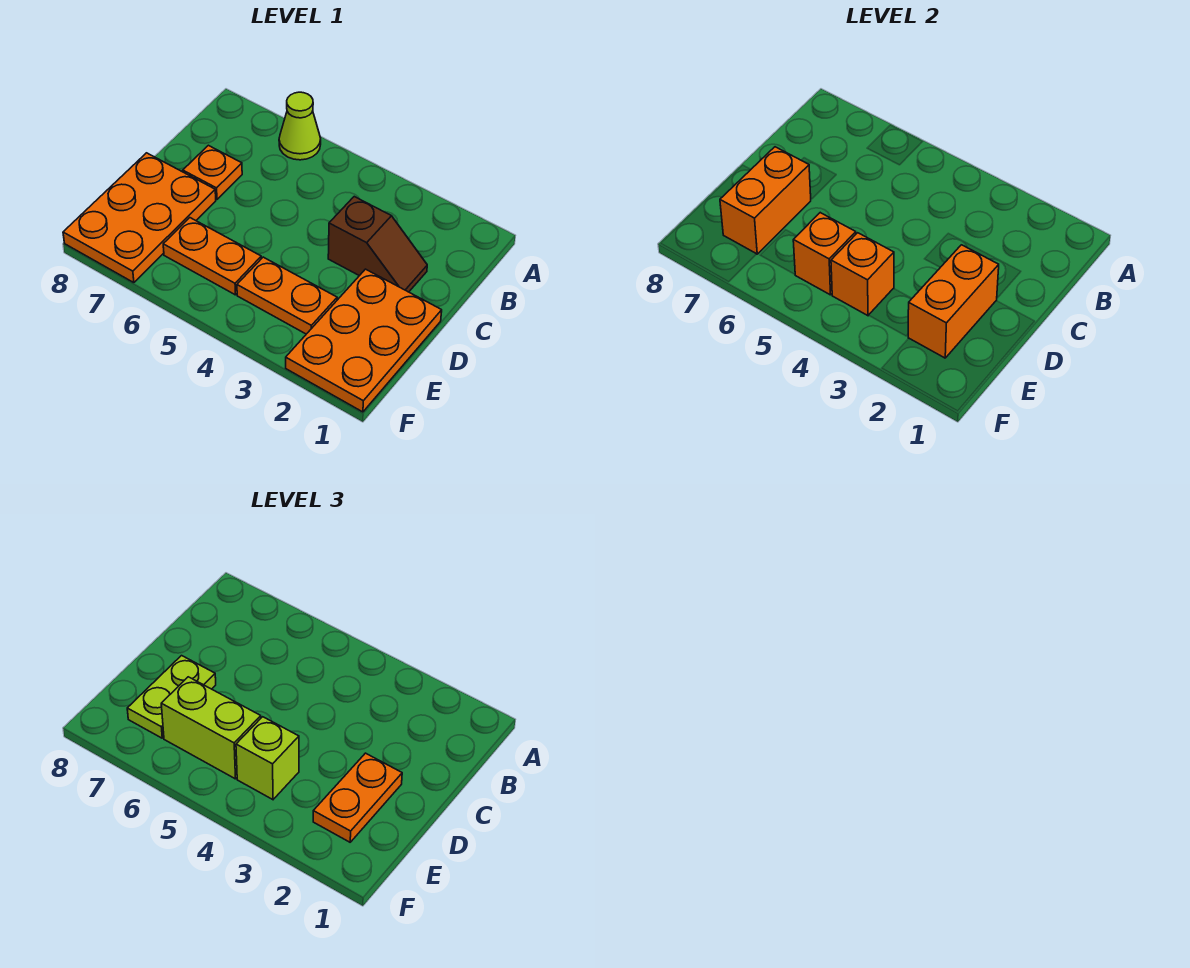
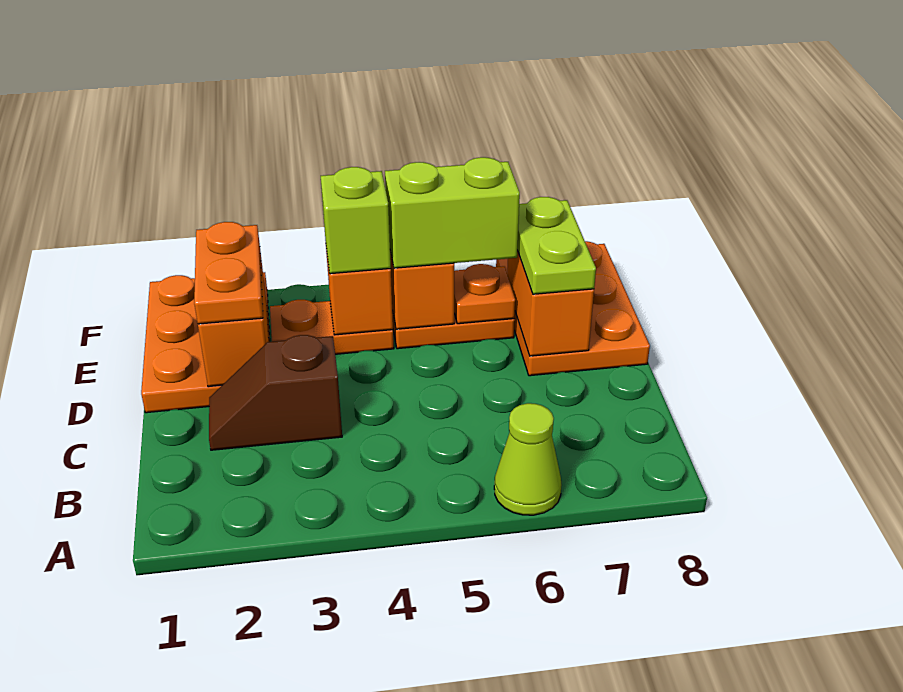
orange plate C7 level 1 -> orange plate E6 level 2

